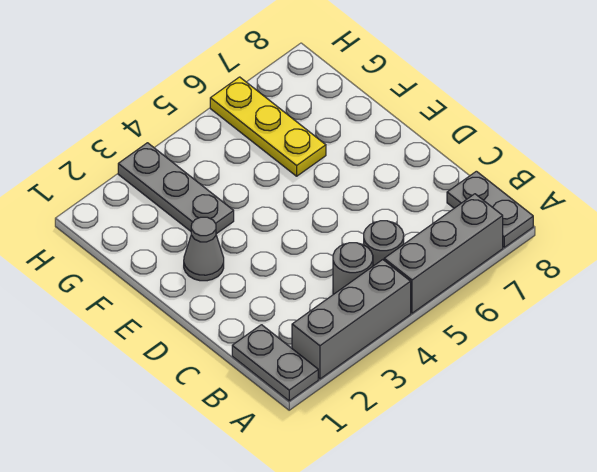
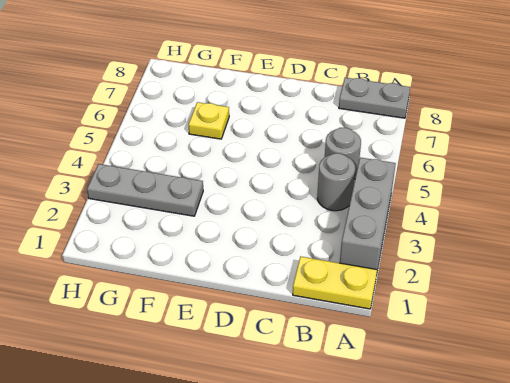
grey plate A1:B1 level 1 -> yellow plate A1:B1 level 1
grey brick A5:A7 level 1 -> none
grey cone E2 level 1 -> none
yellow plate F6:H6 level 1 -> yellow plate F6 level 1

